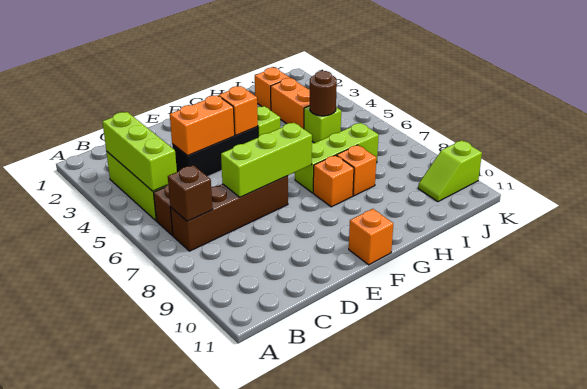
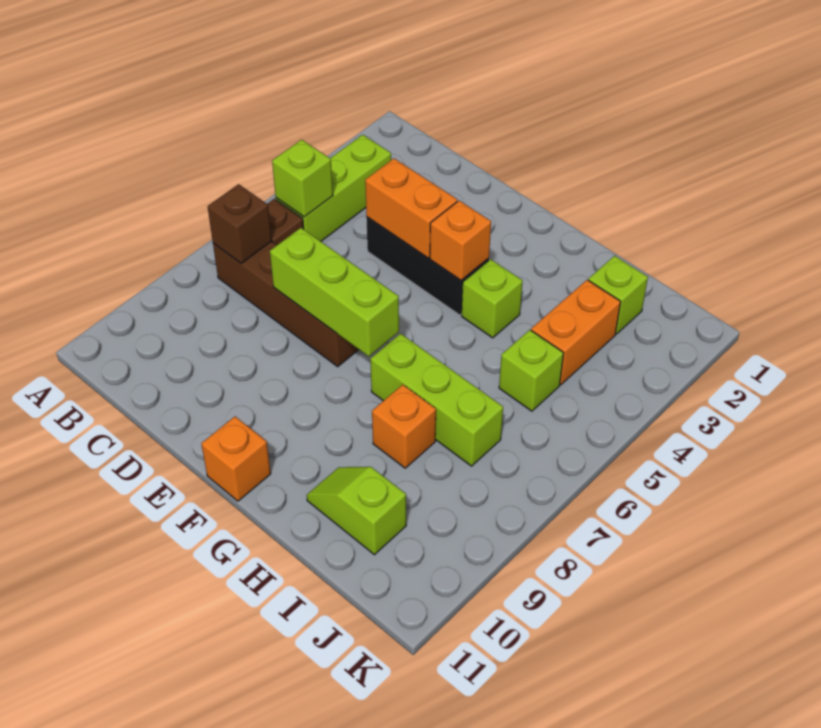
lime brick B3:B5 level 2 -> lime brick B5 level 2
orange brick G8 level 1 -> none
orange brick I2 level 1 -> lime brick I2 level 1
brown round brick I5 level 2 -> none
lime slope J10:K10 level 1 top K -> lime slope H10:I10 level 1 top I

